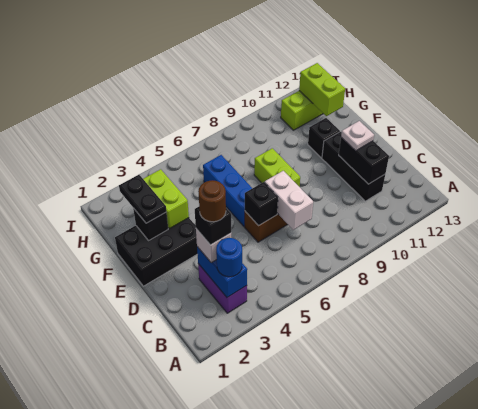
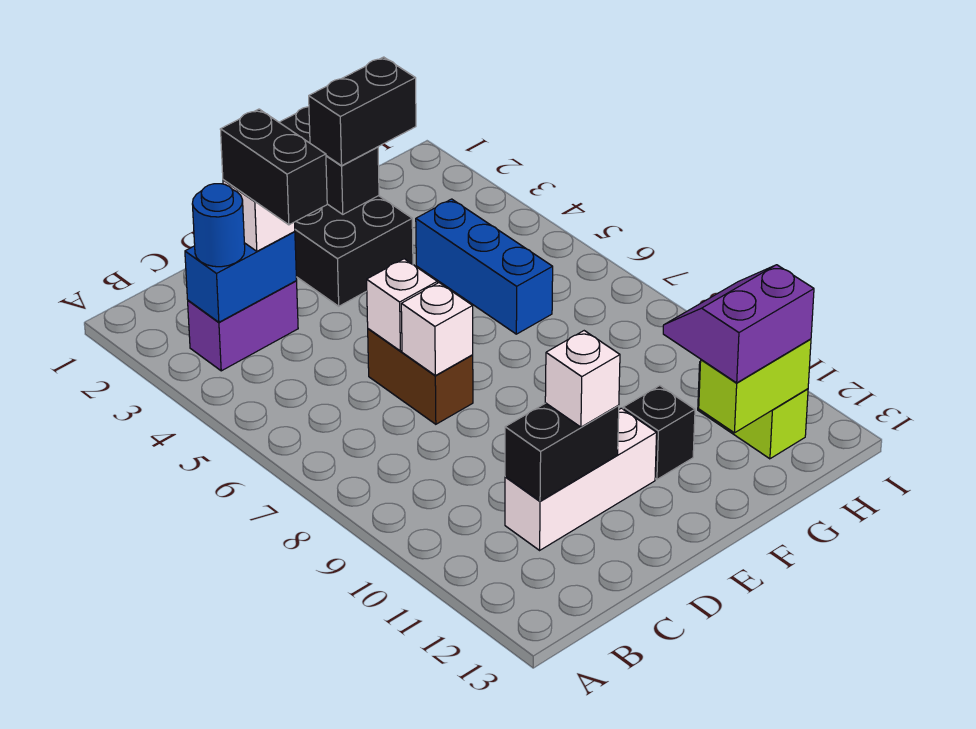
black brick C3 level 4 -> black brick C3:C4 level 4
brown round brick C3 level 5 -> none
white brick C7:D7 level 2 -> white brick D7 level 2
black brick C11:E11 level 1 -> white brick C11:E11 level 1
black brick D6 level 2 -> white brick D6 level 2
white plate D11 level 3 -> white brick D11 level 3
blue brick E6:G6 level 1 -> blue brick G4:G6 level 1
lime brick E8:F8 level 1 -> none
black brick F2 level 2 -> black brick F1:F2 level 2
black plate F2:G2 level 3 -> black brick F2:G2 level 3
lime brick F3:G3 level 2 -> none
none -> purple slope G11:H12 level 3 top 12

